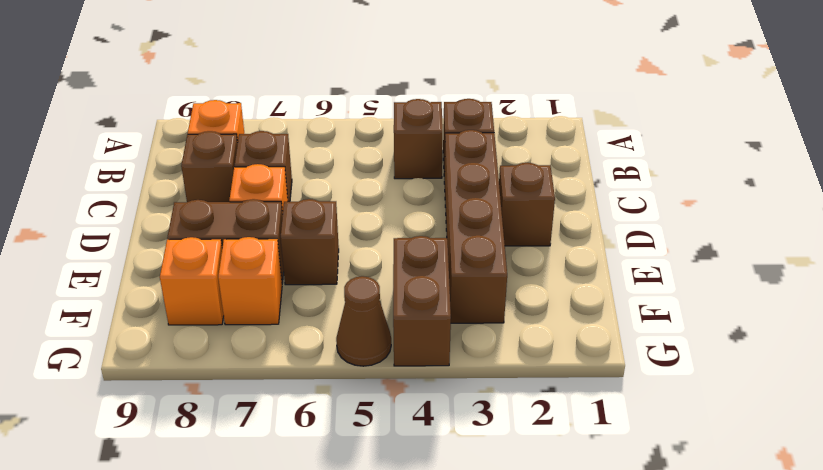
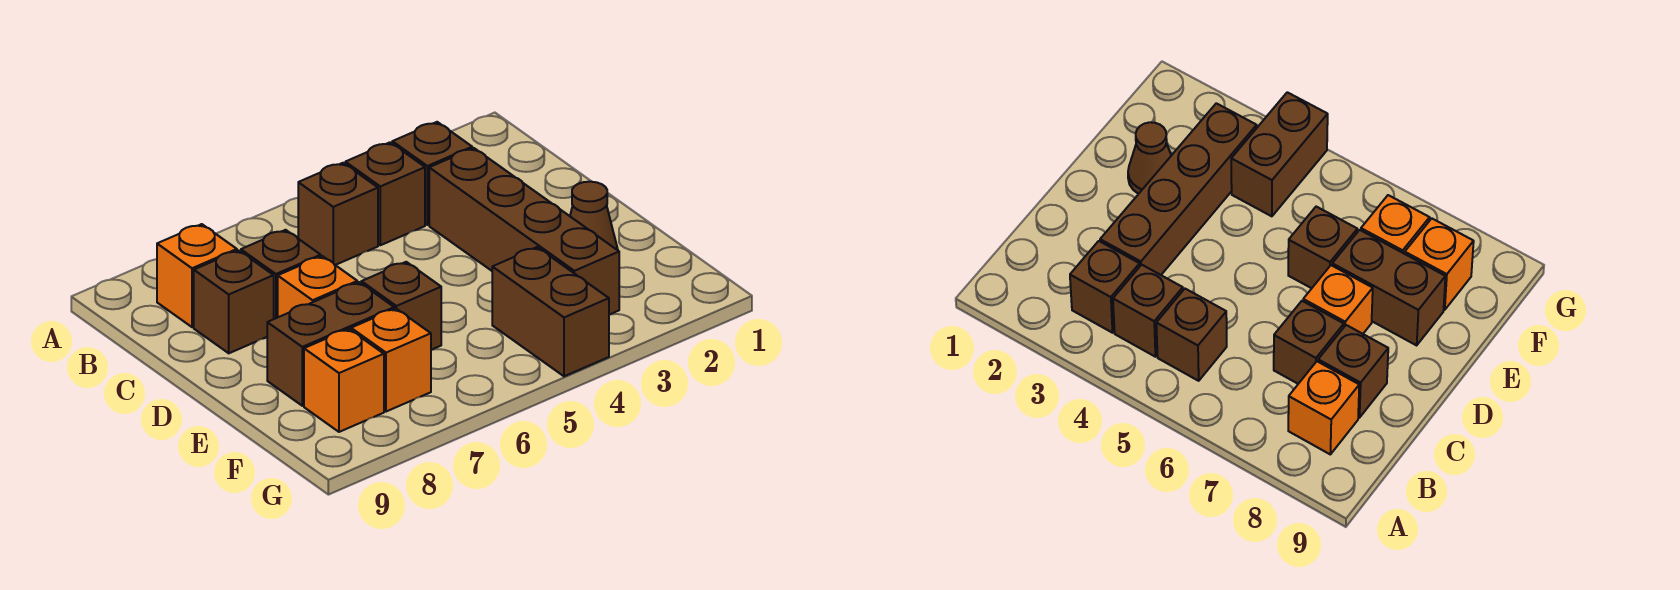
brown brick D2 level 1 -> brown brick B5 level 1
brown cone G5 level 1 -> brown cone E2 level 1

